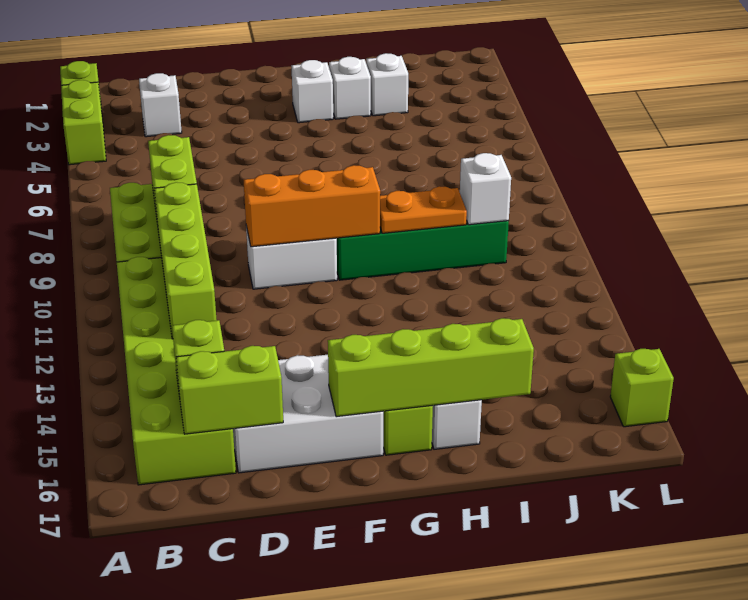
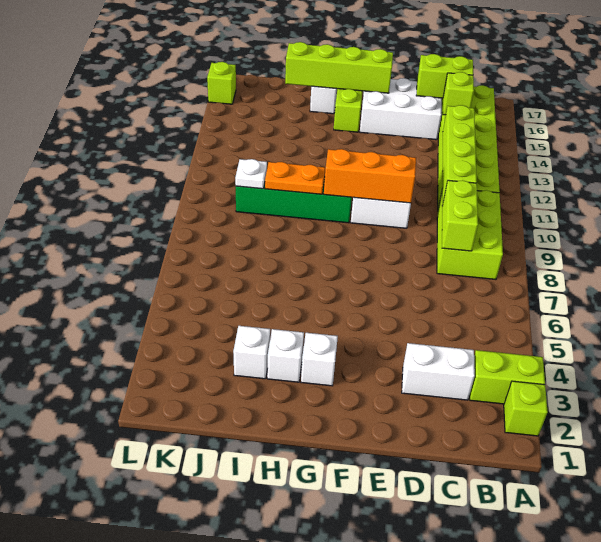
lime brick A3:A4 level 1 -> lime brick A3:B3 level 1
white brick C3 level 1 -> white brick C3:D3 level 1
white brick J10 level 2 -> white plate J10 level 2

